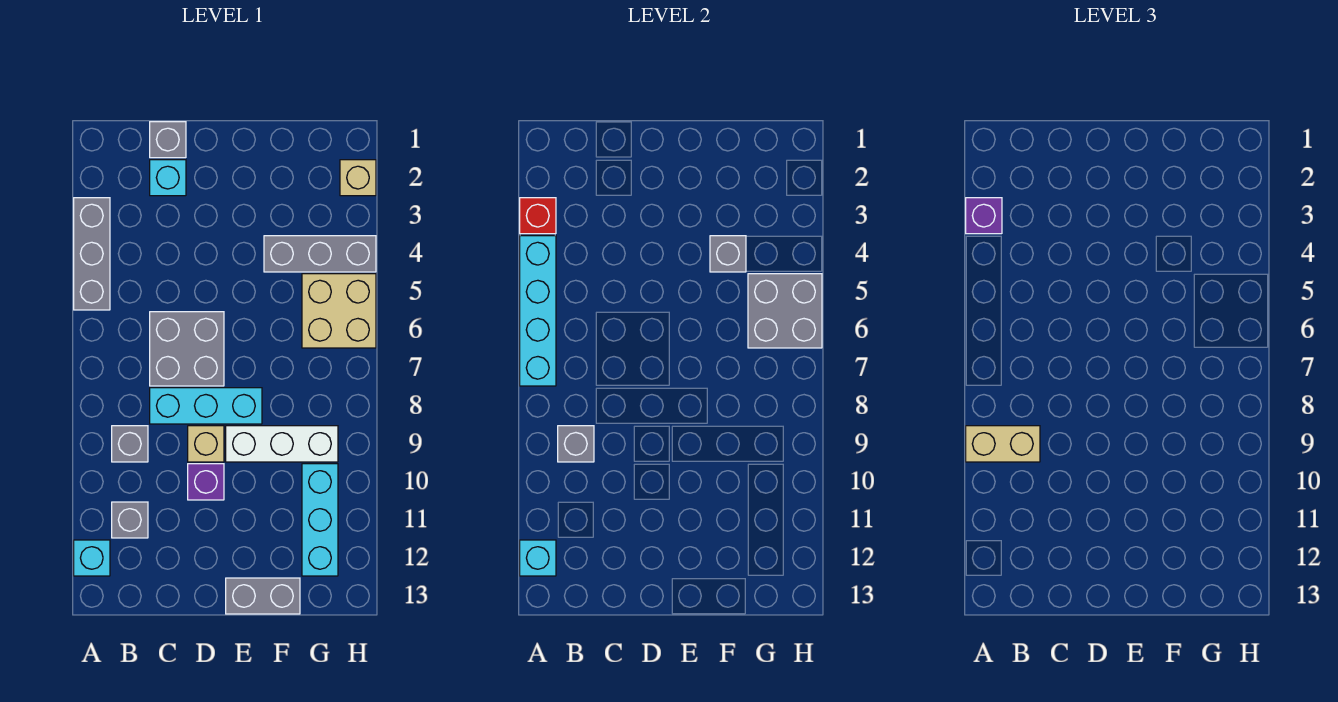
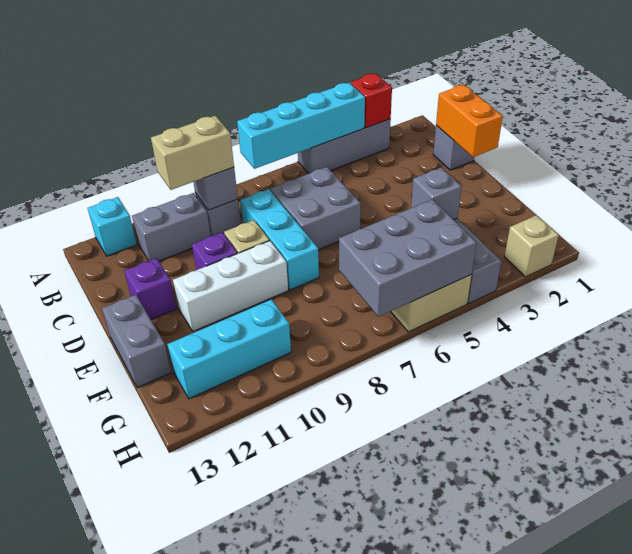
purple brick A3 level 3 -> purple brick D12 level 1
tan brick A9:B9 level 3 -> tan brick B9:B10 level 3
cyan brick A12 level 2 -> none
grey brick B11 level 1 -> grey brick B10:B11 level 1
none -> orange brick C1:D1 level 2
cyan brick C2 level 1 -> none
white brick E9:G9 level 1 -> white brick E9:E11 level 1
grey brick G5:H6 level 2 -> grey brick G5:H7 level 2

